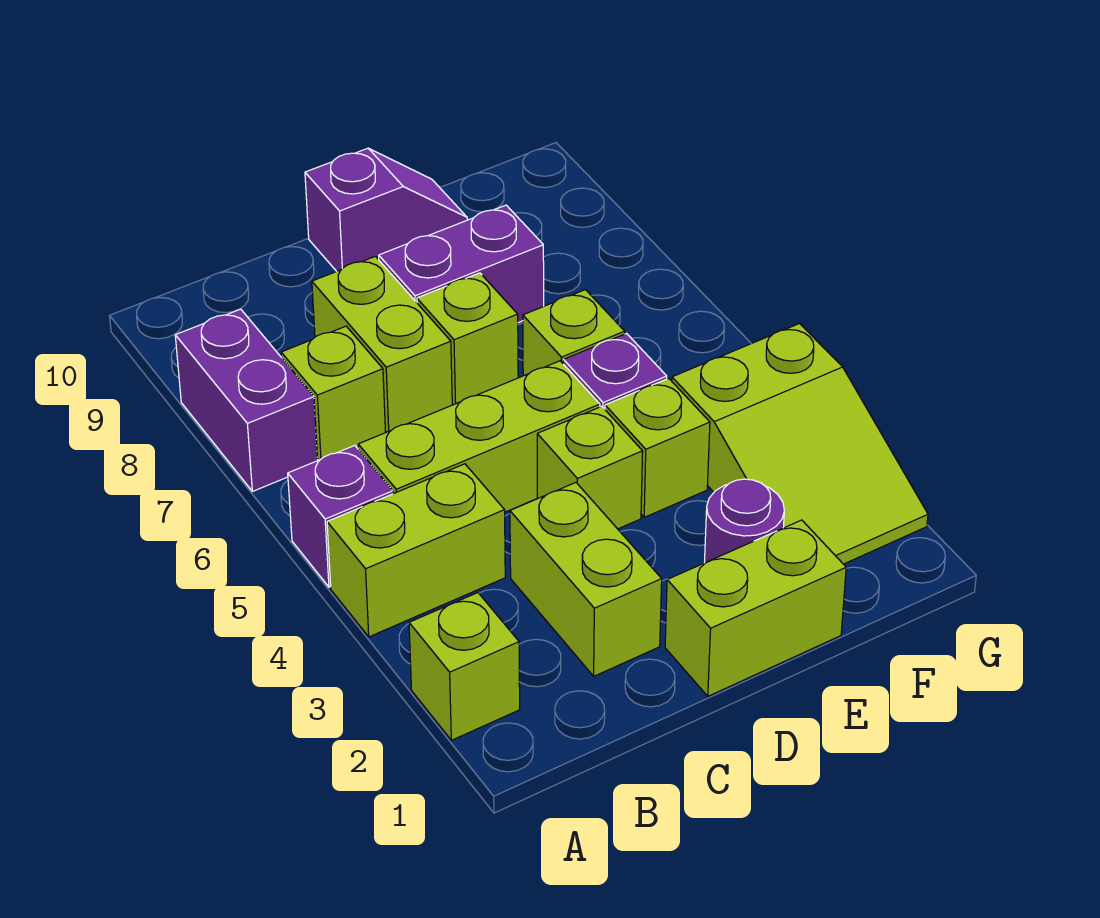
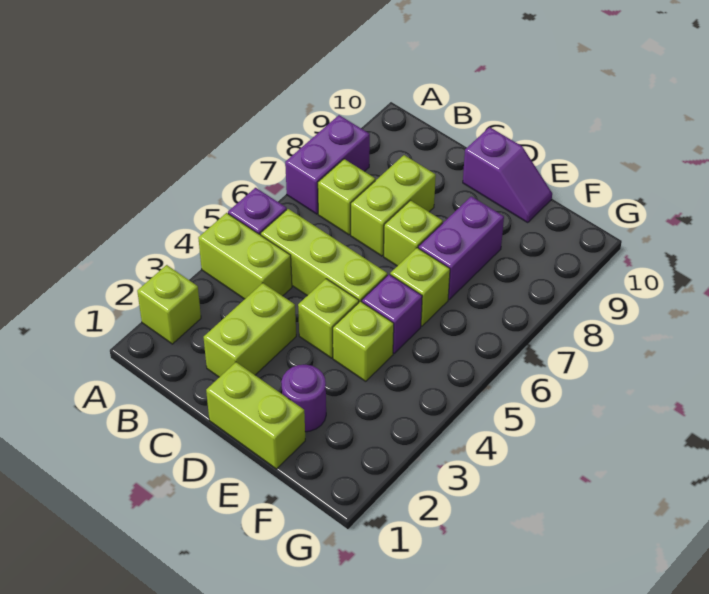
purple brick D8:E8 level 1 -> purple brick E7:E8 level 1
lime slope F2:G4 level 1 top 4 -> none

